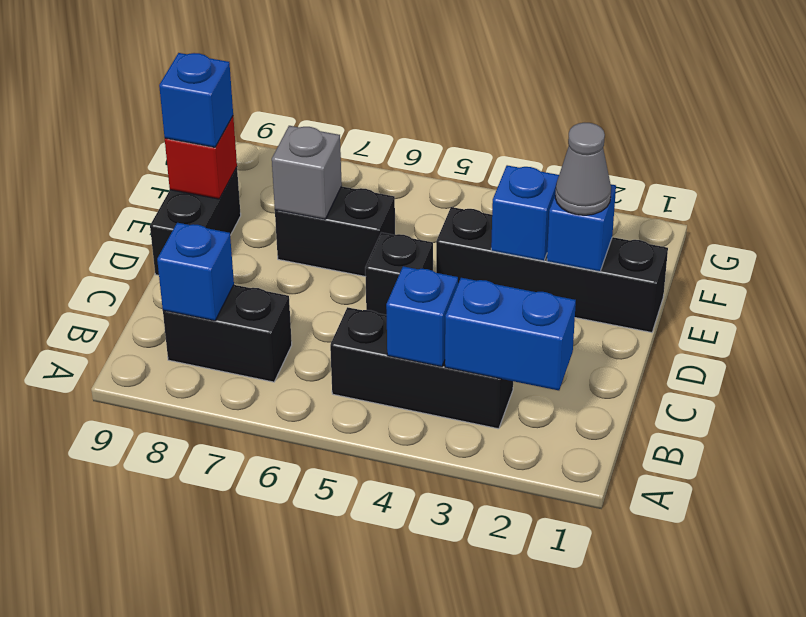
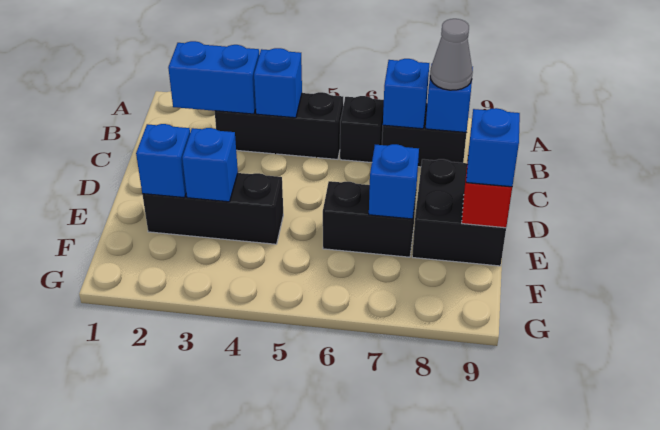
none -> blue brick B7 level 2
black brick D5 level 1 -> black brick B6 level 1
black brick D9:E9 level 1 -> black brick D8:E9 level 1
black brick E1:E4 level 1 -> black brick E2:E4 level 1
grey cone E2 level 3 -> grey cone B8 level 3
grey brick E7 level 2 -> blue brick E7 level 2

